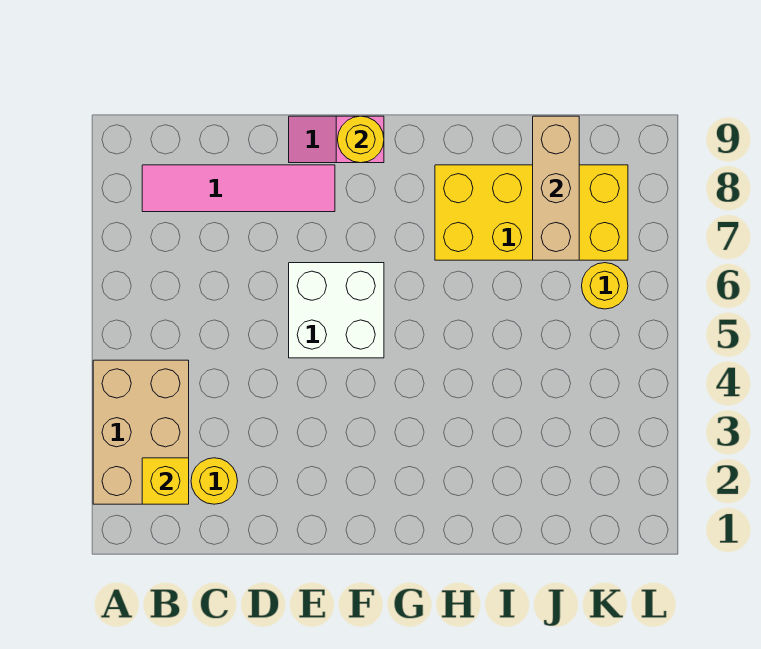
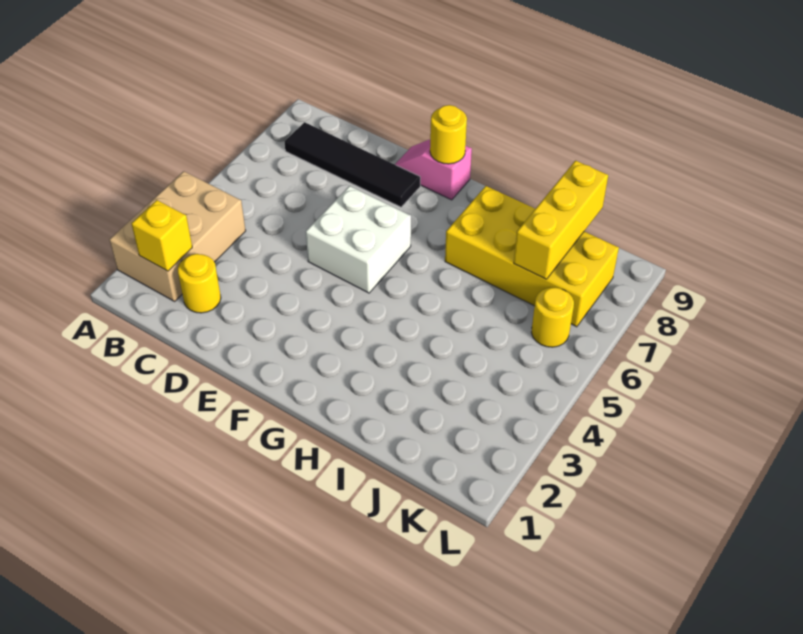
pink tile B8:E8 level 1 -> black tile B8:E8 level 1
tan brick J7:J9 level 2 -> yellow brick J7:J9 level 2

